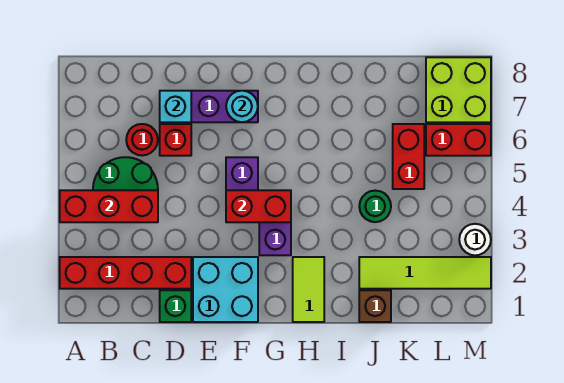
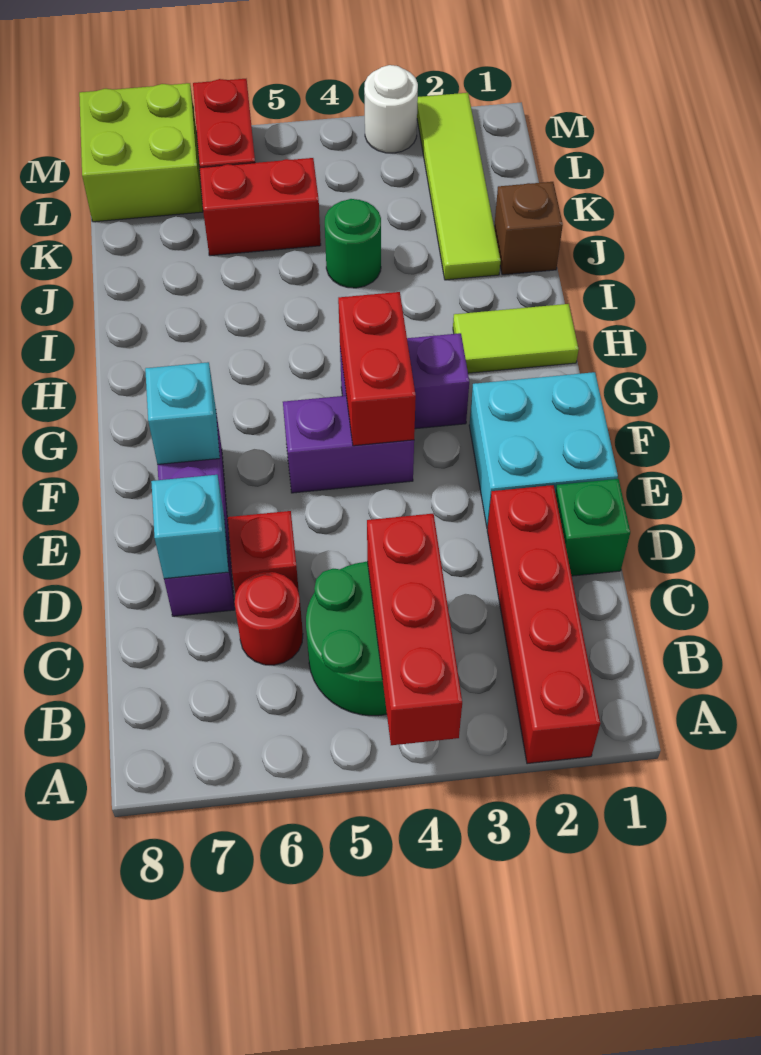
cyan round brick F7 level 2 -> cyan brick F7 level 2

